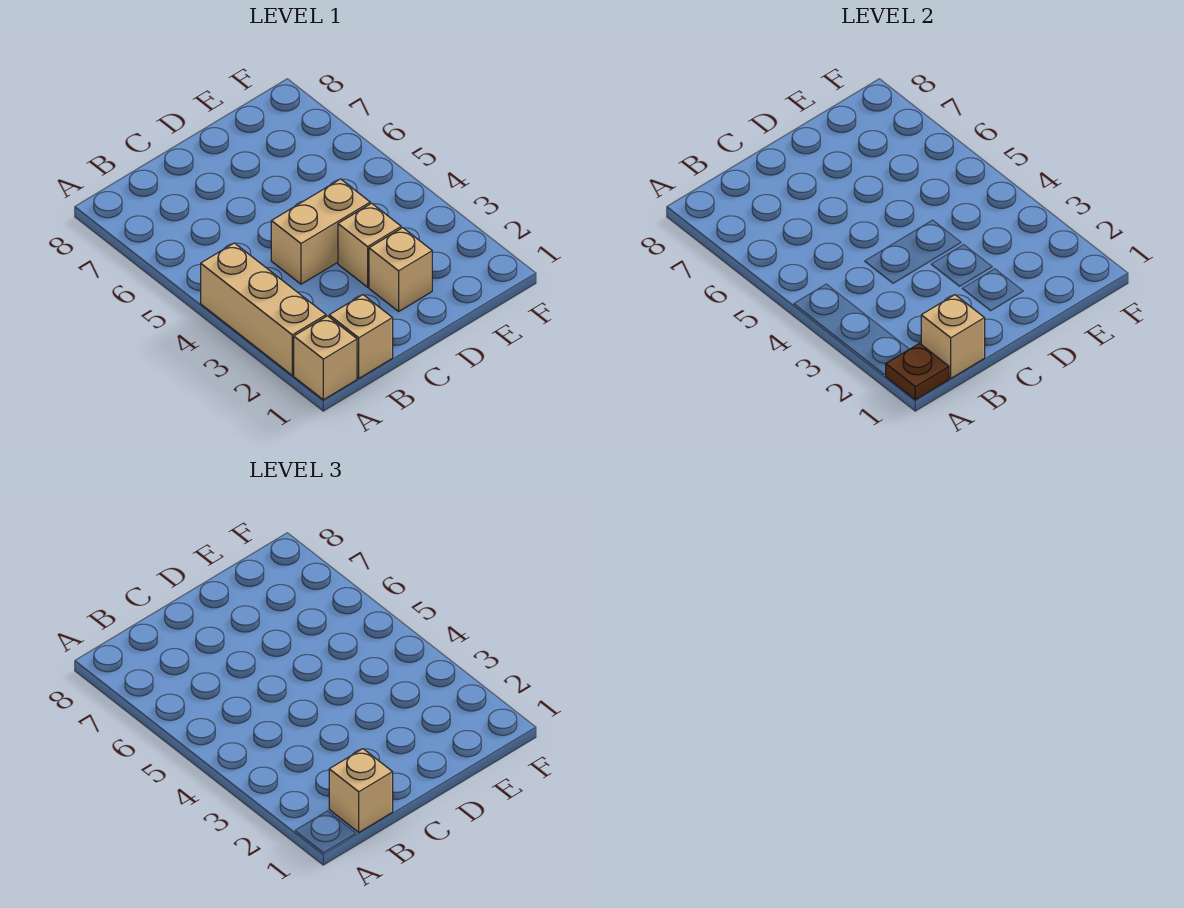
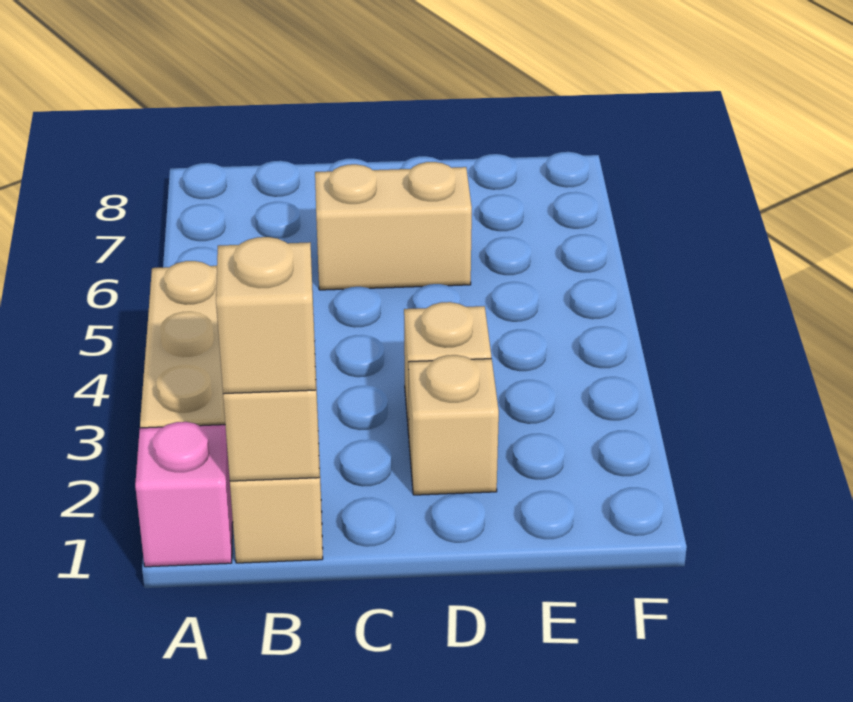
tan brick A1 level 1 -> pink brick A1 level 1
brown plate A1 level 2 -> none
tan brick C4:D4 level 1 -> tan brick C6:D6 level 1

